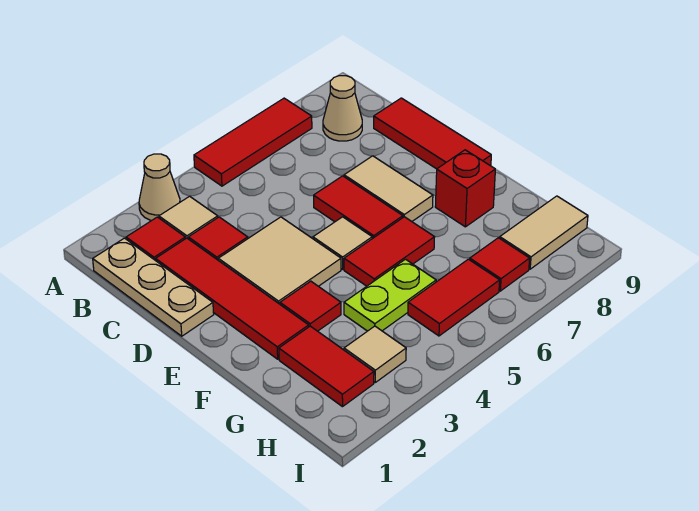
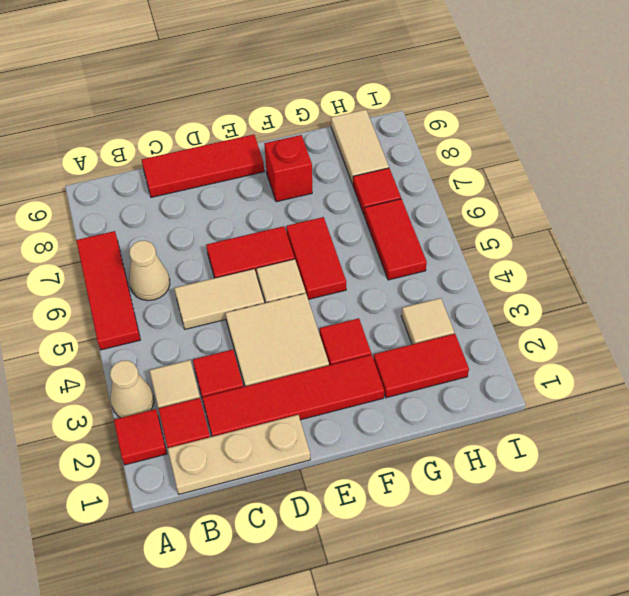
none -> red tile A2 level 1
tan cone B8 level 1 -> tan cone B6 level 1
tan tile D7:E7 level 1 -> tan tile C5:D5 level 1
lime plate G4:G5 level 1 -> none

